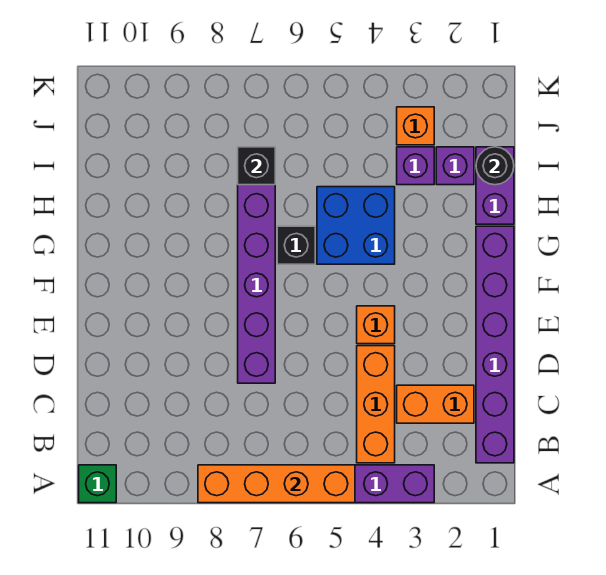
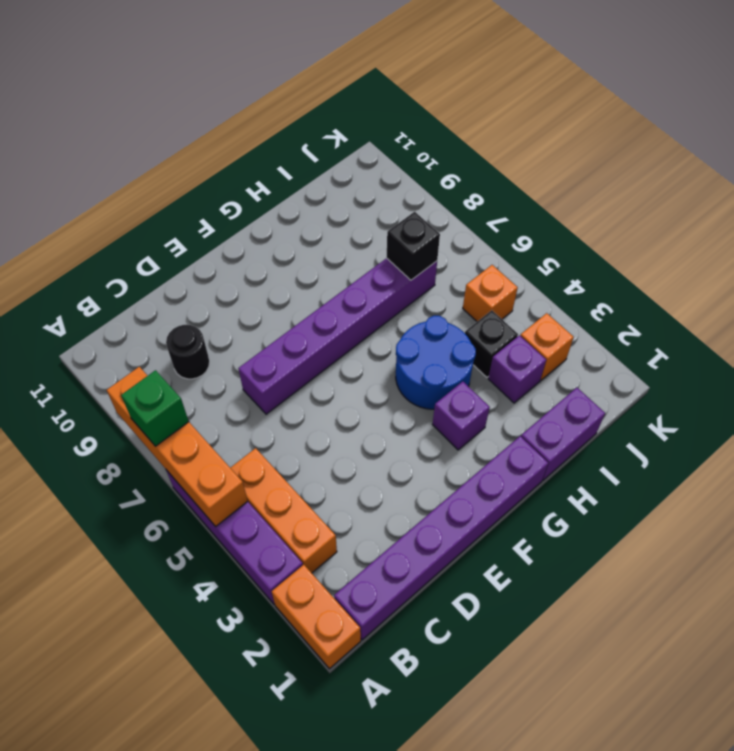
green brick A11 level 1 -> green brick A7 level 3
orange brick B4:D4 level 1 -> orange brick B3:B5 level 1
orange brick C2:C3 level 1 -> orange brick A1:A2 level 1
orange brick E4 level 1 -> orange brick J5 level 1
blue brick G4:H5 level 1 -> blue round brick G4:H5 level 1
black brick G6 level 1 -> black brick I4 level 1
black round brick I1 level 2 -> black round brick C9 level 1
purple brick I2 level 1 -> purple brick G3 level 1

